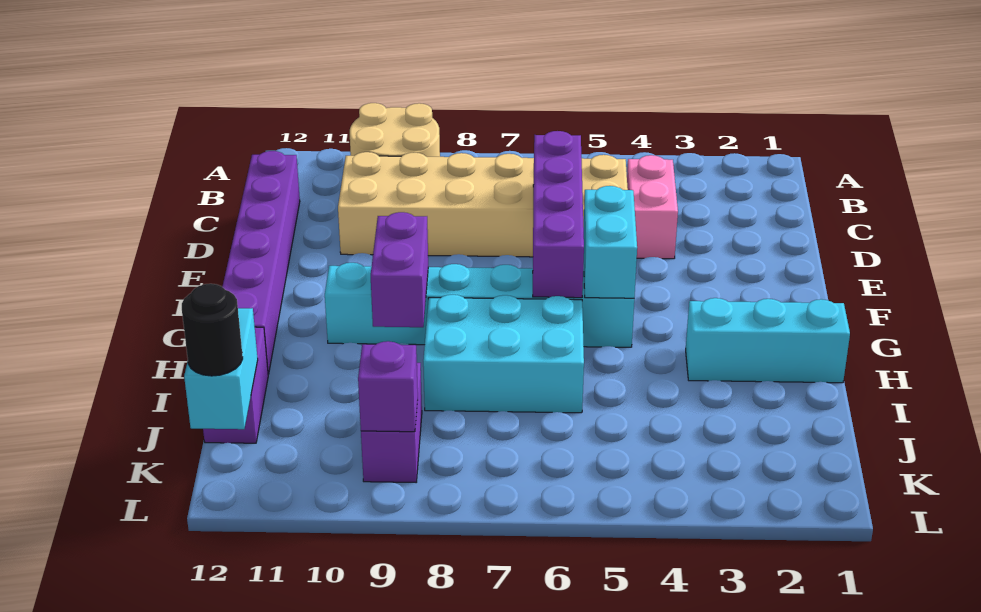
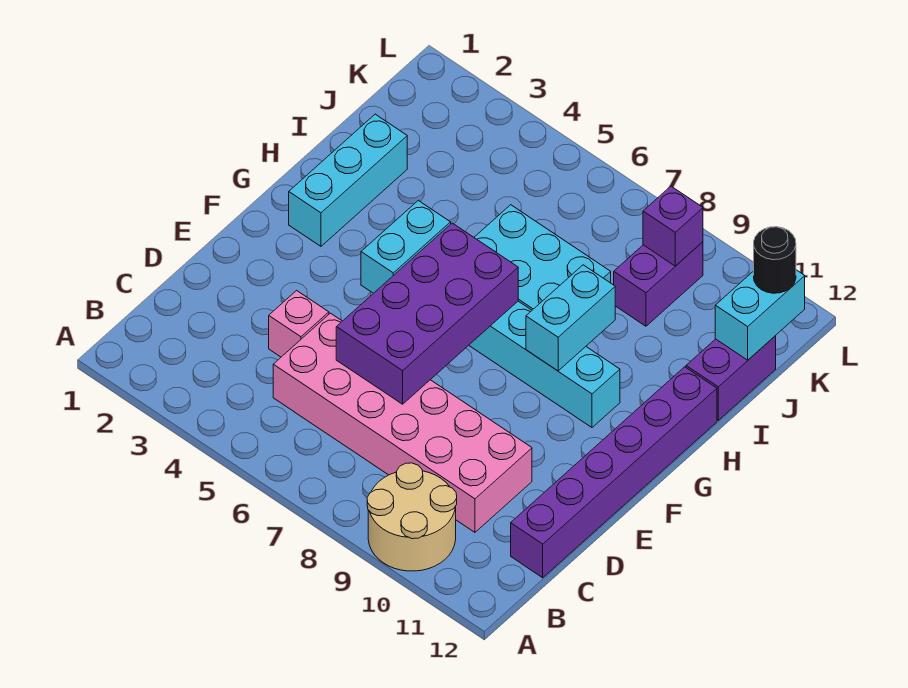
pink brick C4:D4 level 1 -> pink brick D4 level 1
tan brick C5:D10 level 1 -> pink brick C5:D10 level 1
purple brick D6:G6 level 2 -> purple brick D6:G7 level 2
purple brick G9:H9 level 2 -> cyan brick G9:H9 level 2
cyan brick H1:H3 level 1 -> cyan brick G2:I2 level 1

